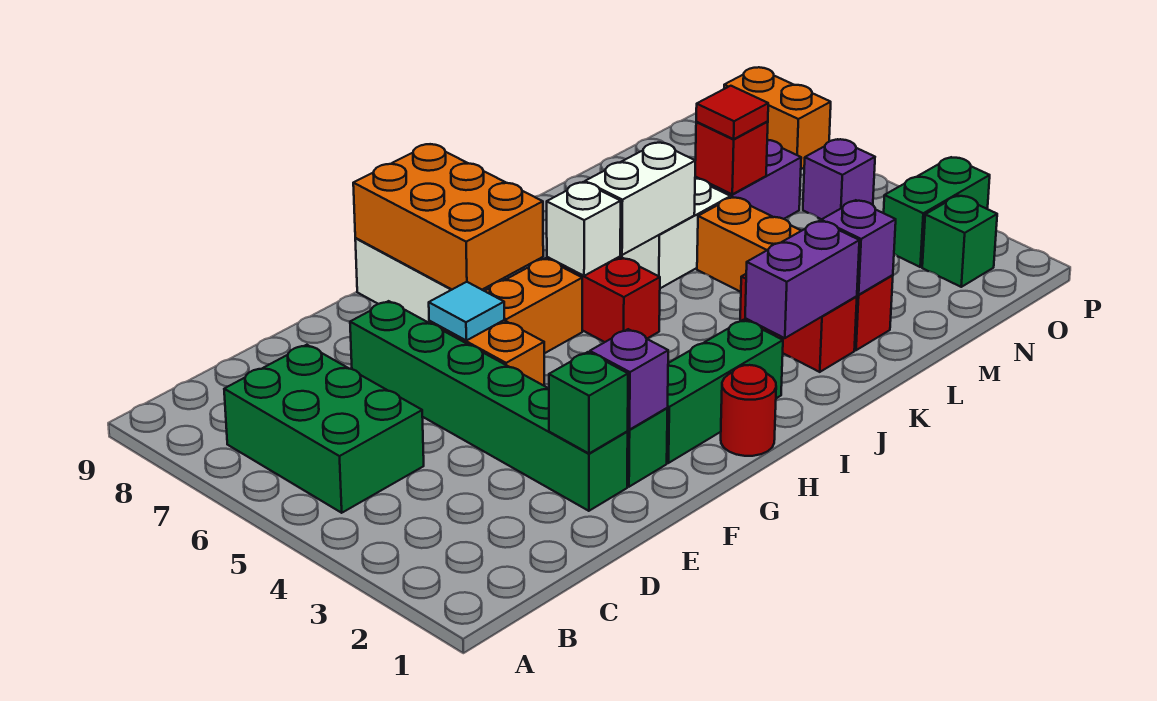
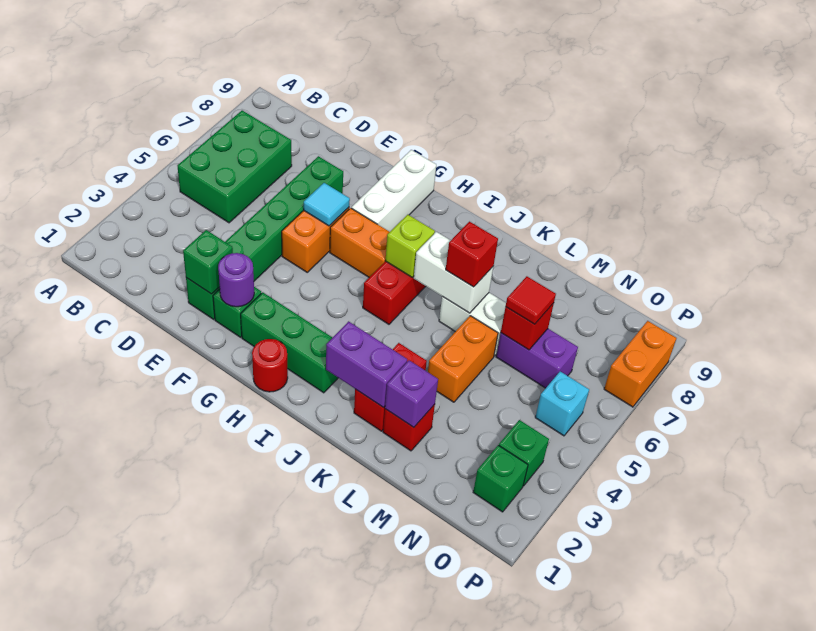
purple brick F2 level 2 -> purple round brick F2 level 2
orange brick G7:H9 level 2 -> none
white brick I6 level 2 -> lime brick I6 level 2
none -> red brick K6 level 3
green brick O3:P3 level 1 -> green brick O3 level 1
purple brick O5 level 1 -> cyan brick O5 level 1

